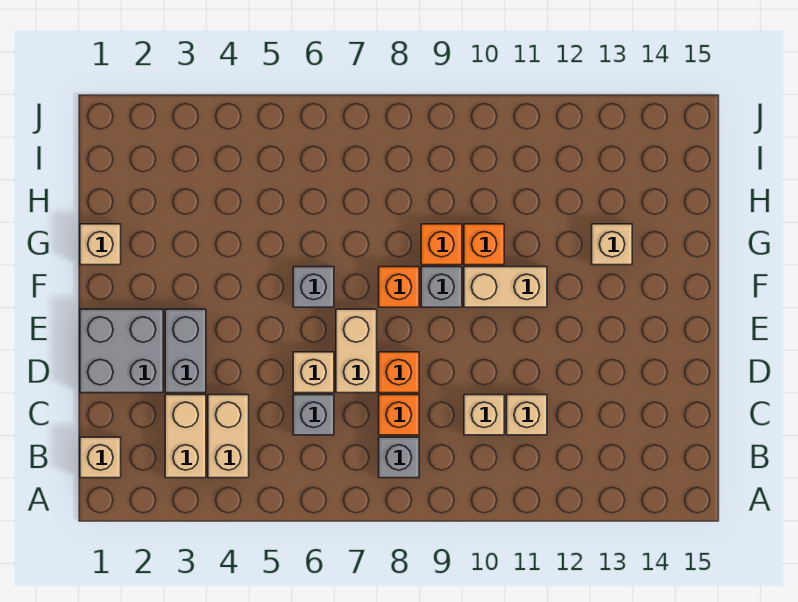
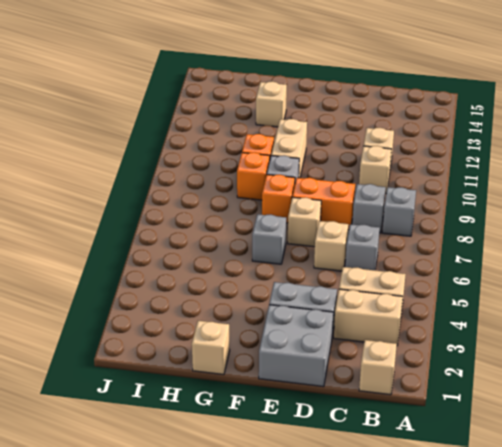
orange brick C8 level 1 -> grey brick C8 level 1
tan brick D7:E7 level 1 -> tan brick E7 level 1
orange brick D8 level 1 -> orange brick D8:E8 level 1

